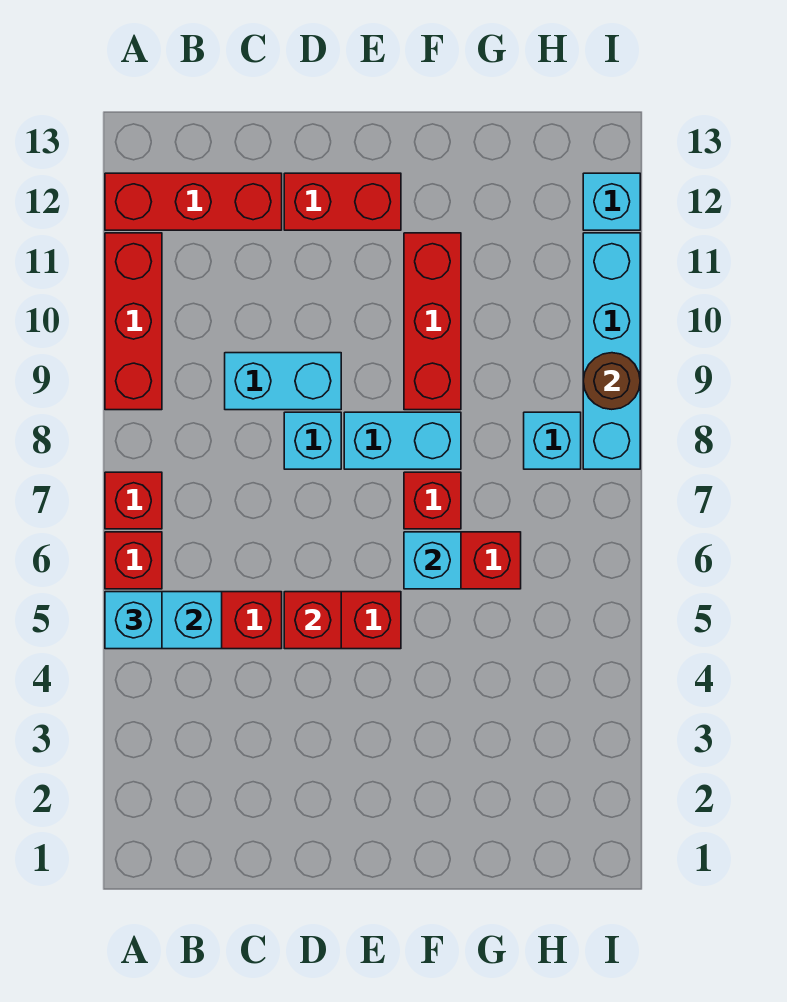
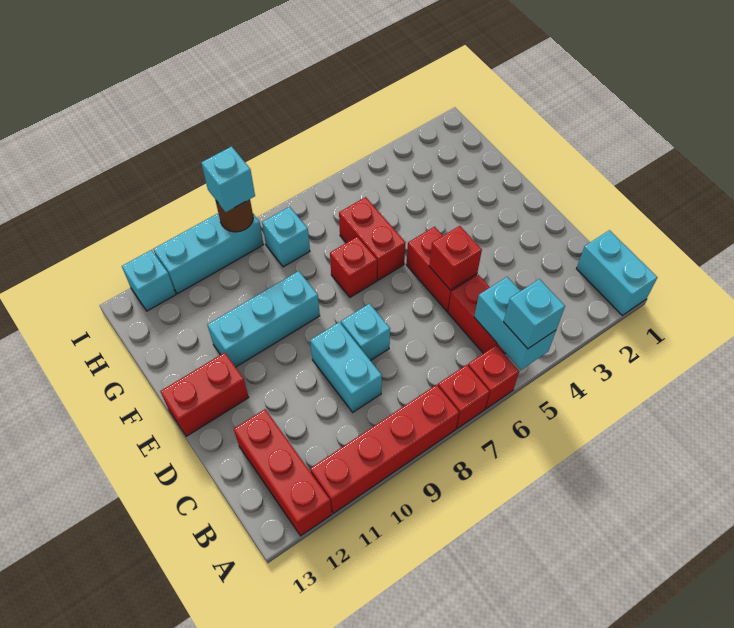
red brick A9:A11 level 1 -> red brick A8:A11 level 1
red brick D12:E12 level 1 -> red brick E12:E13 level 1
cyan brick E8:F8 level 1 -> cyan brick A1:B1 level 1
cyan brick F6 level 2 -> cyan brick I9 level 3
red brick F9:F11 level 1 -> cyan brick F9:F11 level 1
cyan brick I8:I11 level 1 -> cyan brick I9:I11 level 1

